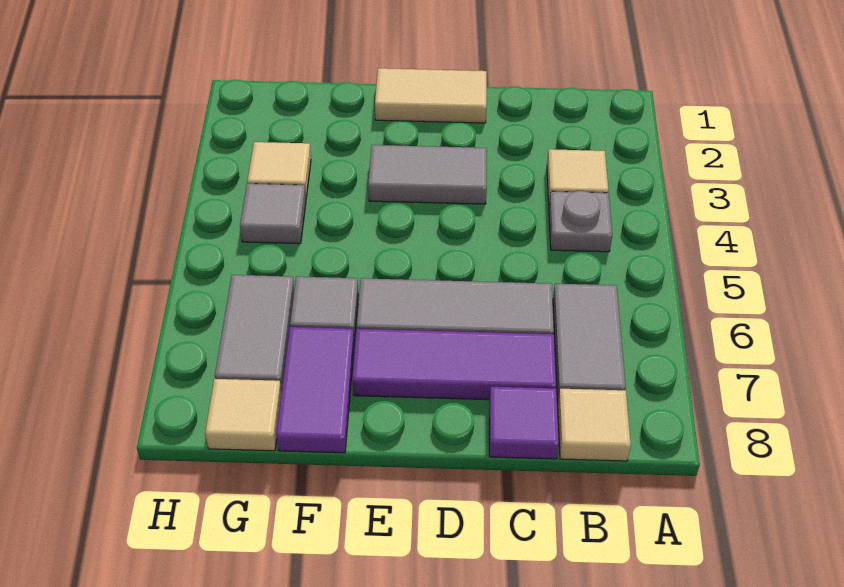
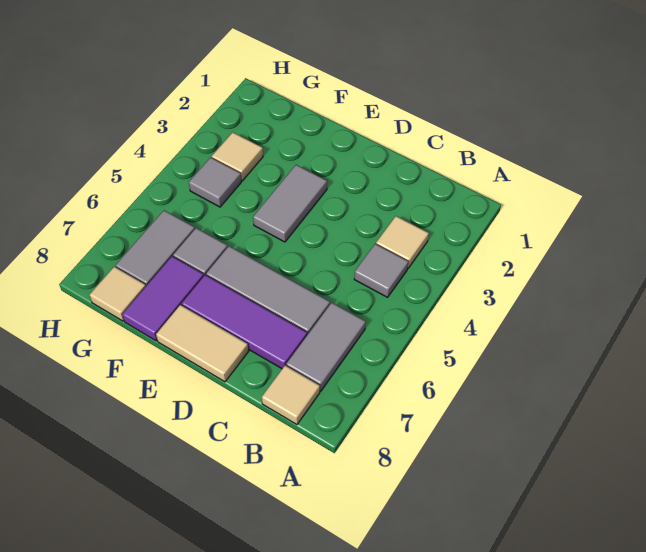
grey plate B4 level 1 -> grey tile B4 level 1
purple tile C8 level 1 -> none
tan tile D1:E1 level 1 -> tan tile D8:E8 level 1
grey tile D3:E3 level 1 -> grey tile E3:E4 level 1

